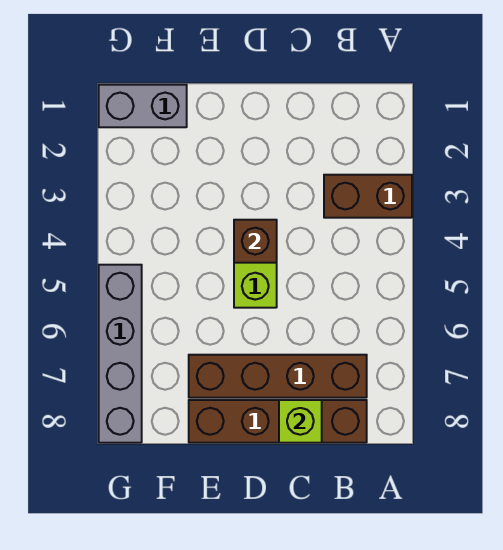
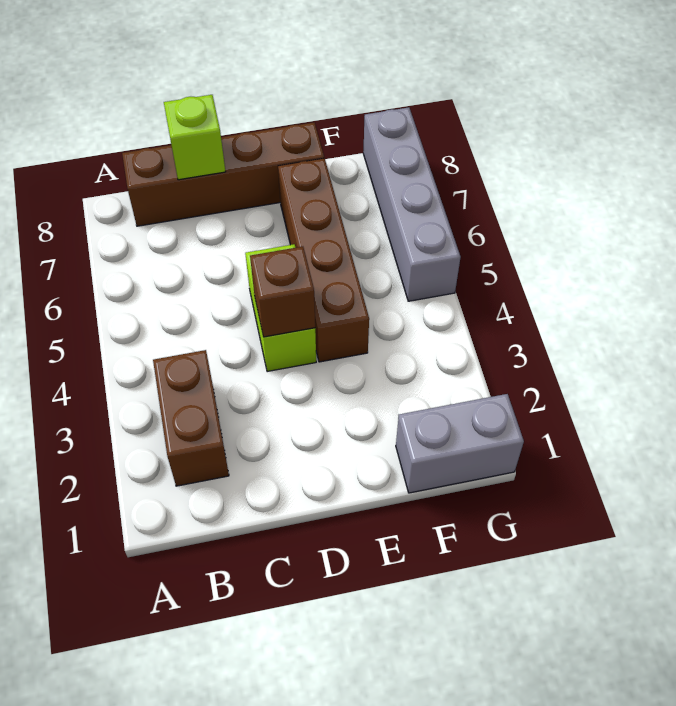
brown brick A3:B3 level 1 -> brown brick B2:B3 level 1
brown brick B7:E7 level 1 -> brown brick E4:E7 level 1

